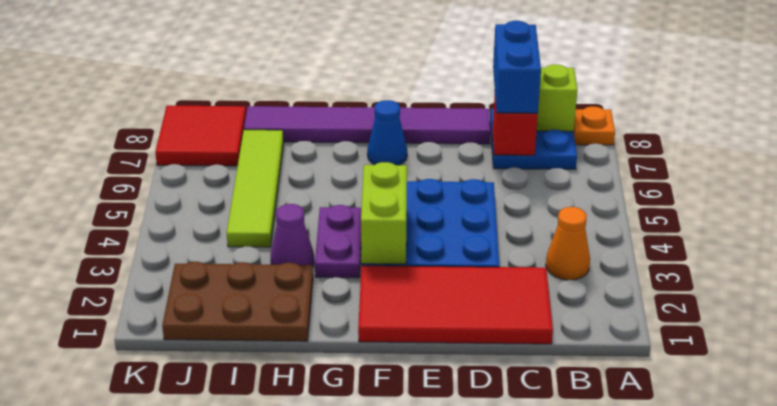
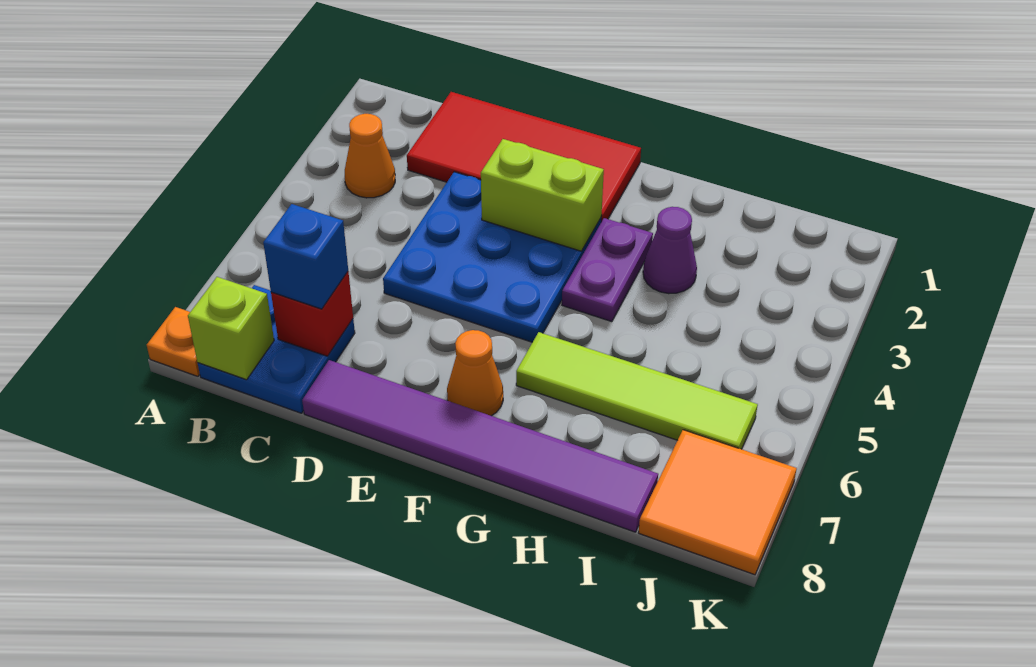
blue brick C7:C8 level 3 -> blue brick C7 level 3
lime brick F3:F4 level 2 -> lime brick E3:F3 level 2
blue cone F7 level 1 -> orange cone F7 level 1
brown plate H1:J2 level 1 -> none
lime tile I4:I7 level 1 -> lime tile G6:J6 level 1
red tile J7:K8 level 1 -> orange tile J7:K8 level 1

